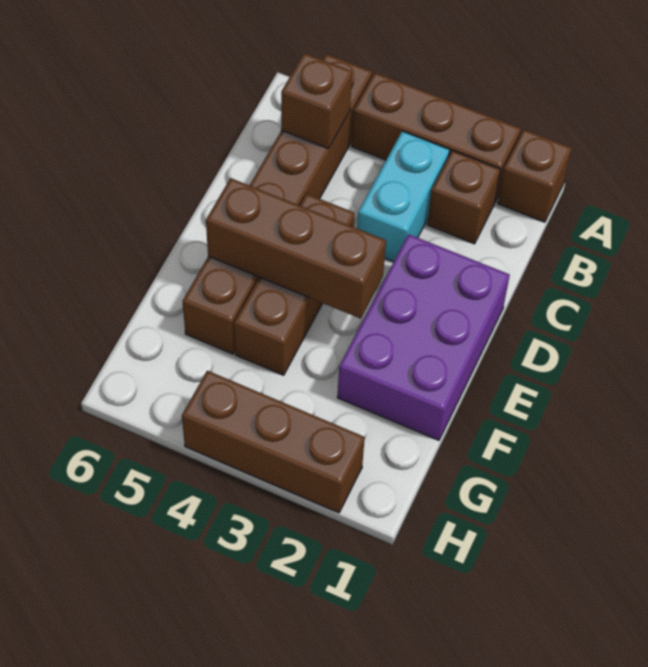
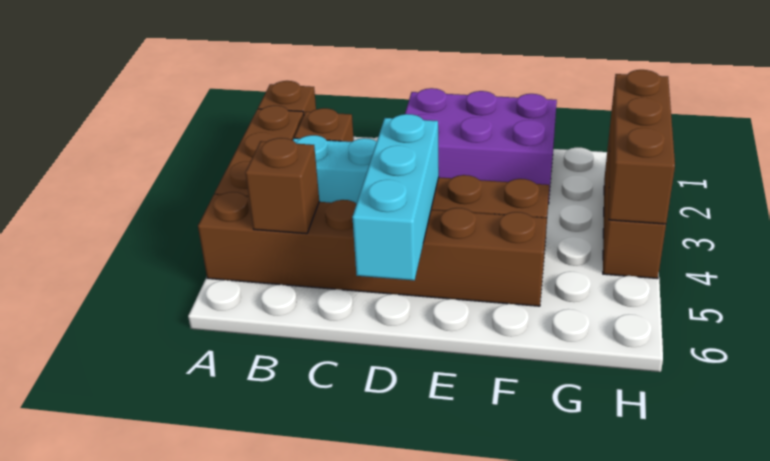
none -> cyan brick D4:D6 level 2
brown brick E3:E5 level 2 -> brown brick H2:H4 level 2

